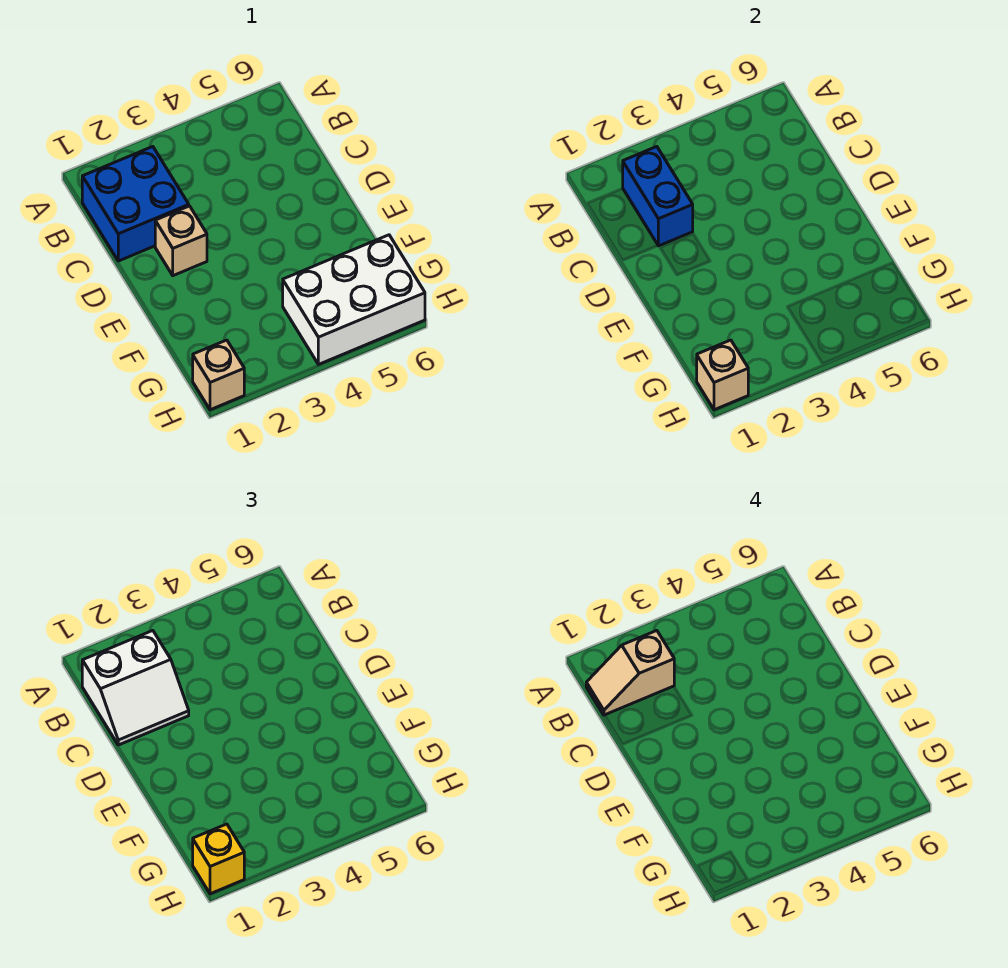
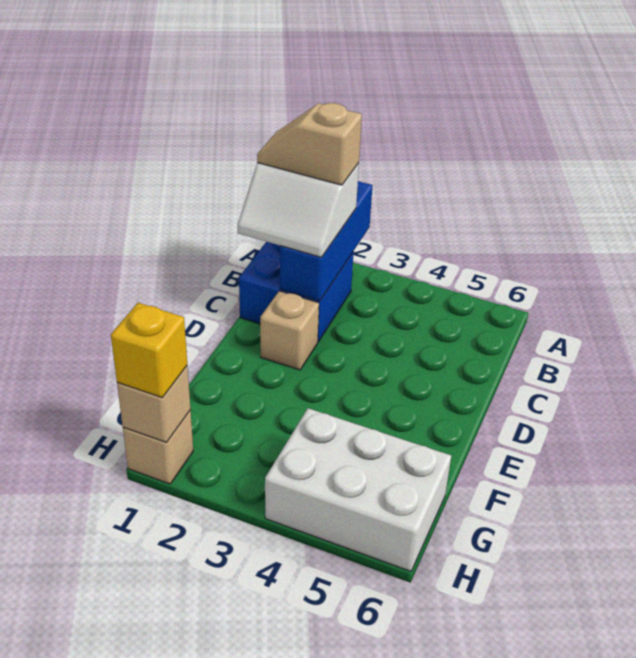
blue brick B2:C2 level 2 -> blue brick A2:C2 level 2

